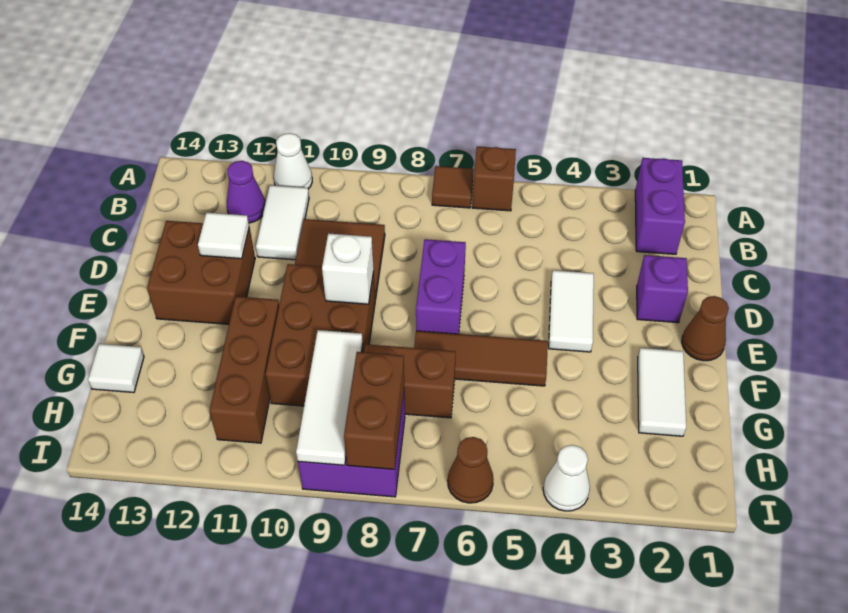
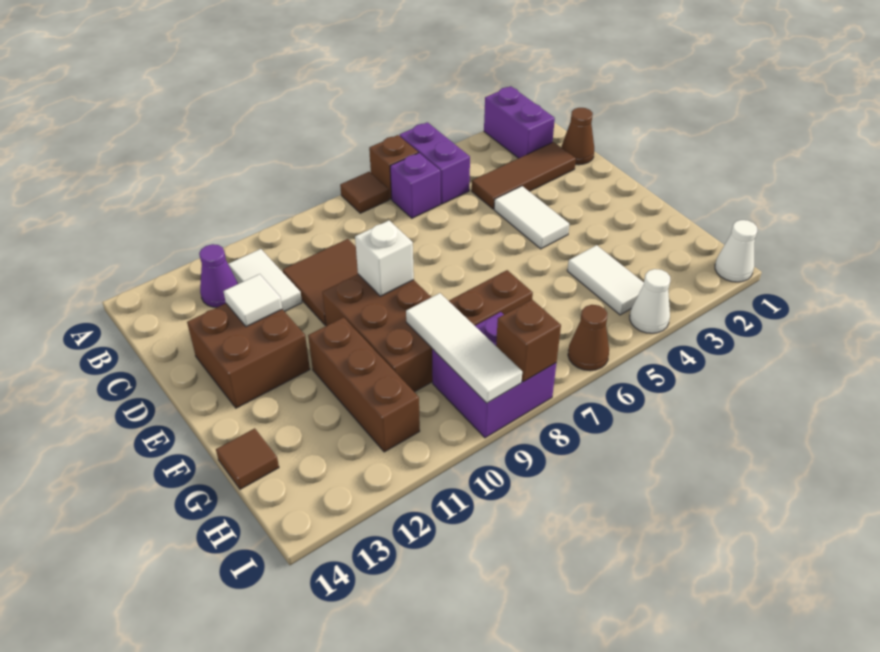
white cone A11 level 1 -> white cone I1 level 1
purple brick D2 level 1 -> purple brick B6 level 1
purple brick D7:E7 level 1 -> purple brick A5:B5 level 1
brown cone E1 level 1 -> brown cone C1 level 1
white tile F2:G2 level 1 -> white tile G4:H4 level 1
brown tile F5:F7 level 1 -> brown tile C2:C4 level 1
white tile G14 level 1 -> brown tile G14 level 1
brown brick H8:I8 level 2 -> brown brick I8 level 2

